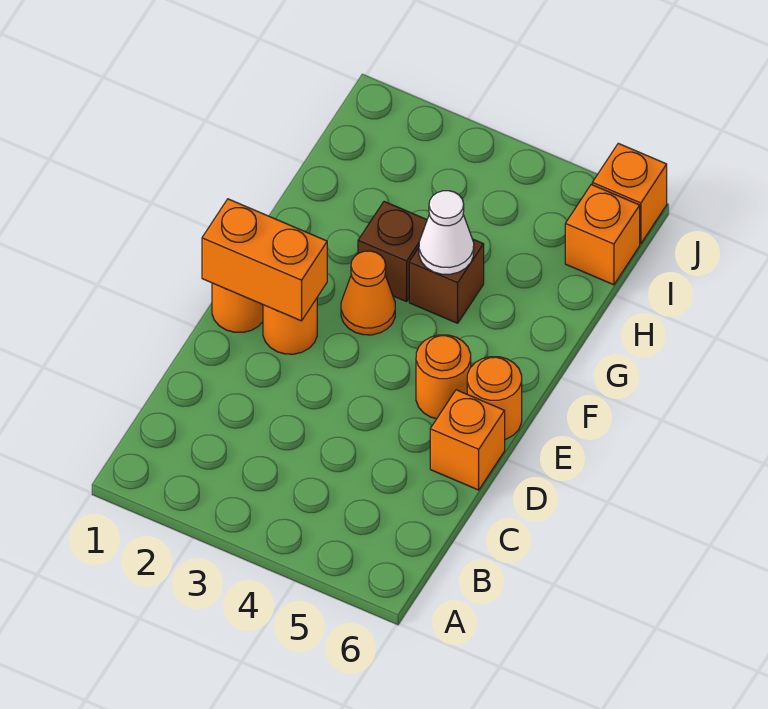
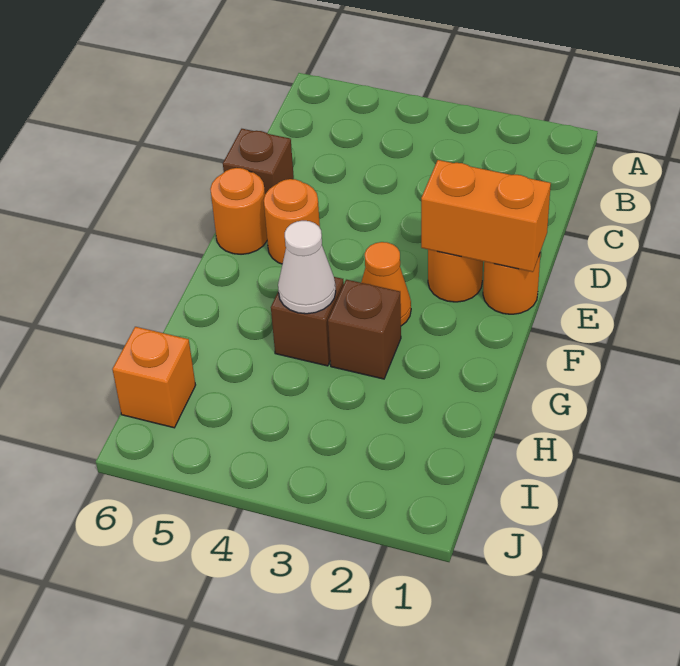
orange brick D6 level 1 -> brown brick D6 level 1
orange brick J6 level 1 -> none

